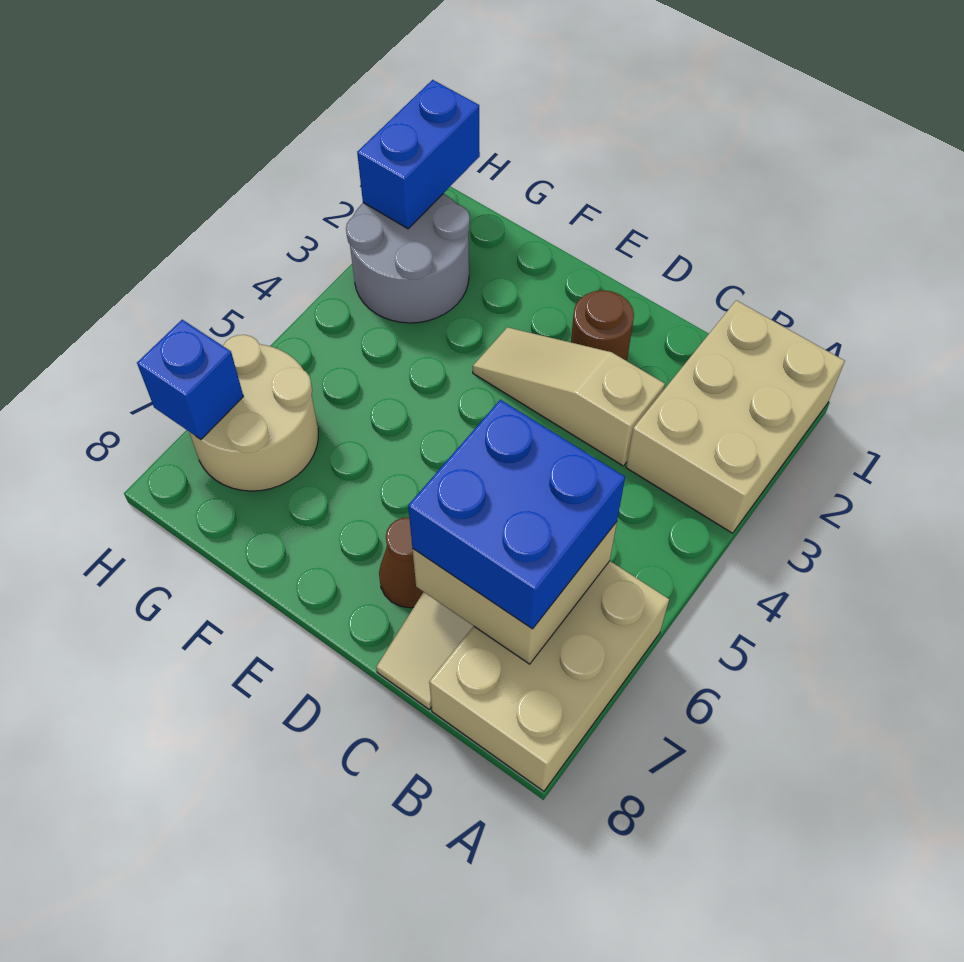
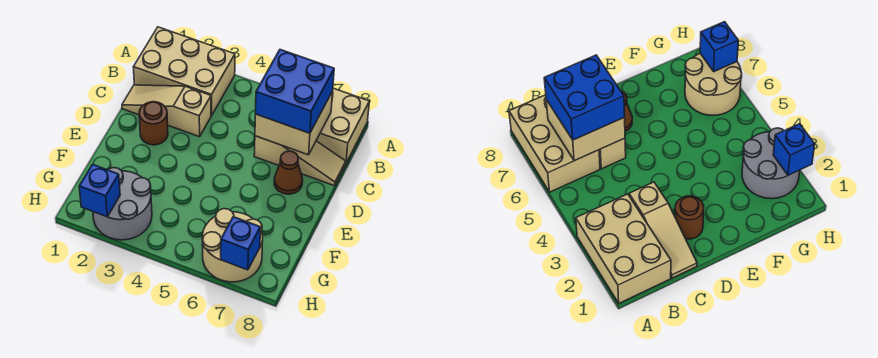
tan slope C3:E3 level 1 top C -> tan slope C1:C3 level 1 top 3
blue brick H1:H2 level 2 -> blue brick H2 level 2

